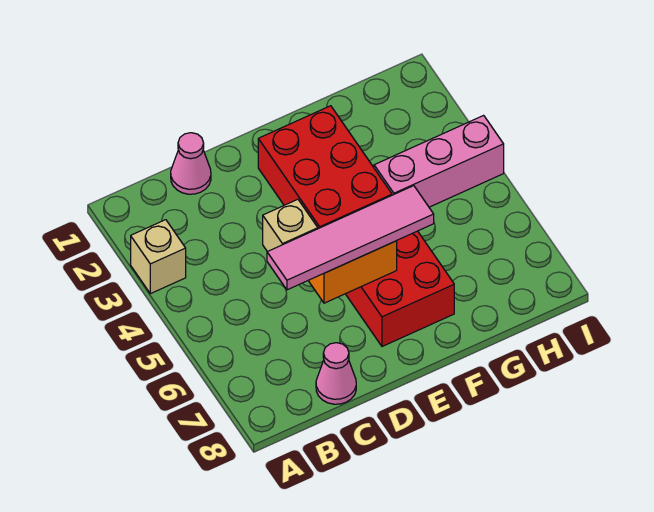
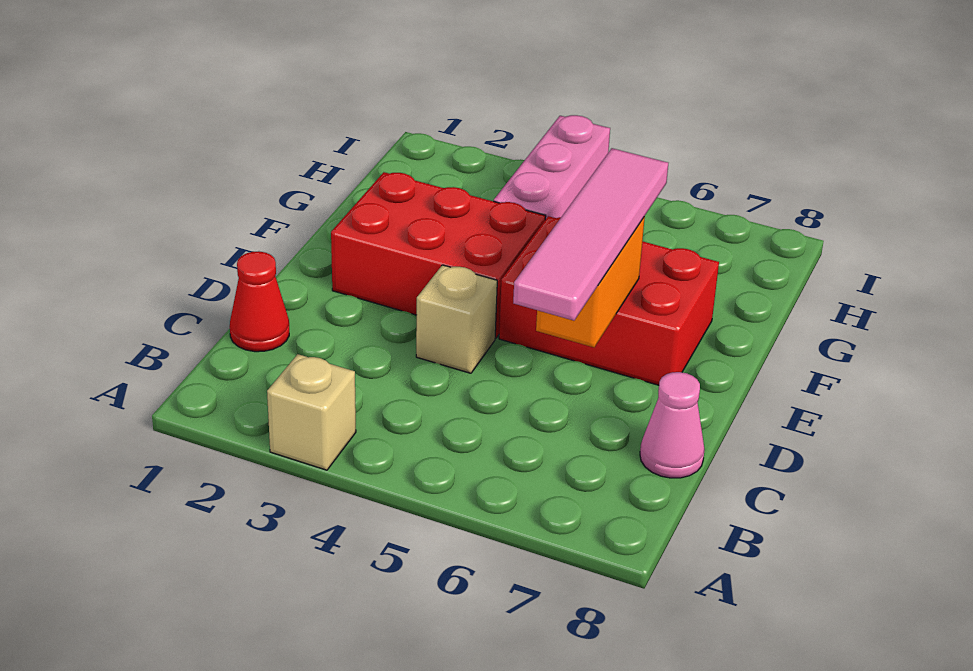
pink cone C1 level 1 -> red cone C1 level 1

